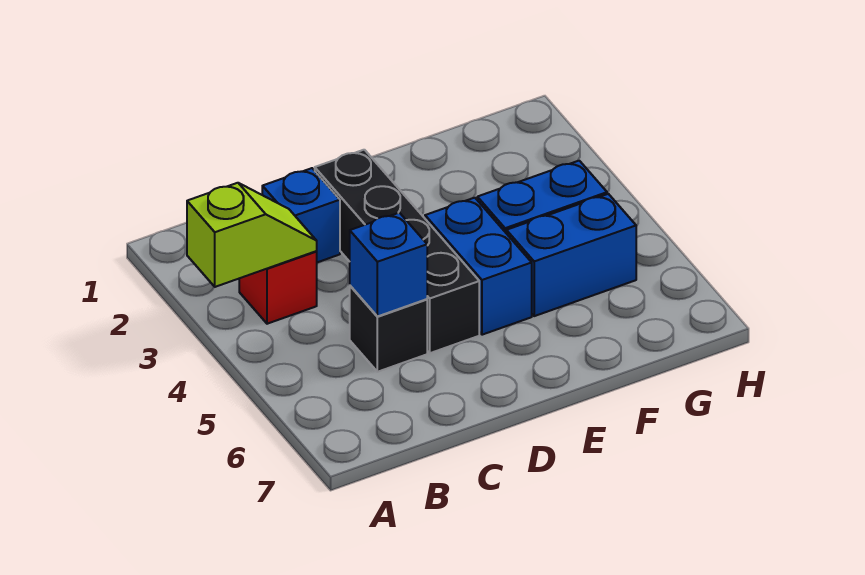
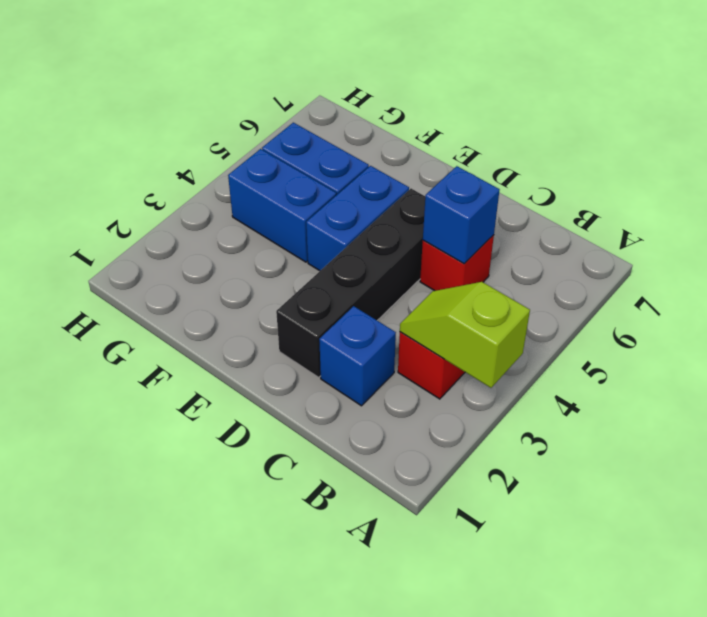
black brick C5 level 1 -> red brick C5 level 1

